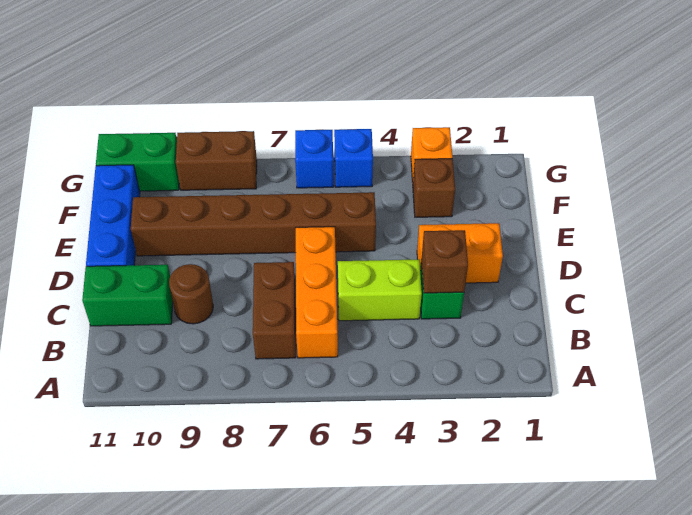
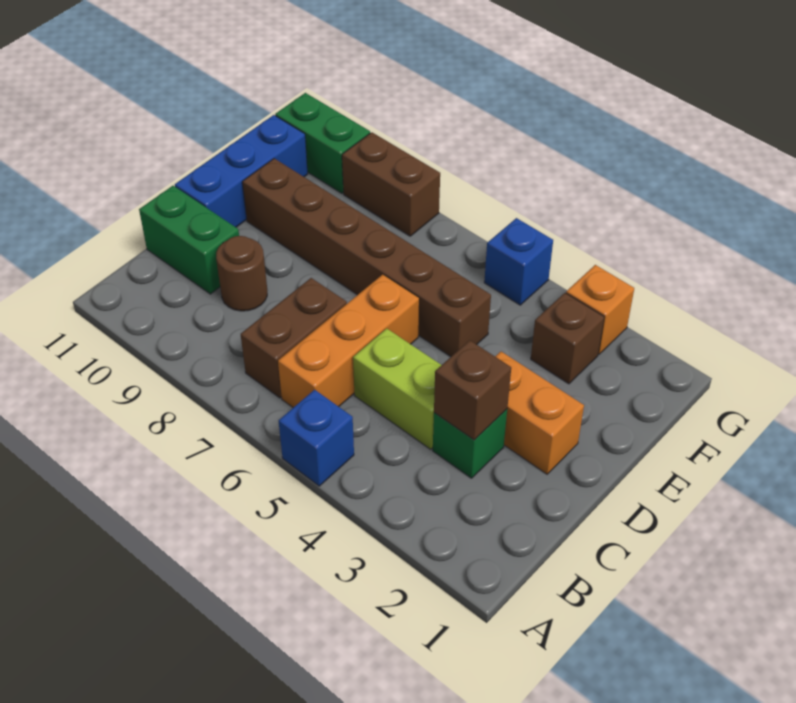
blue brick G6 level 1 -> blue brick A5 level 1

